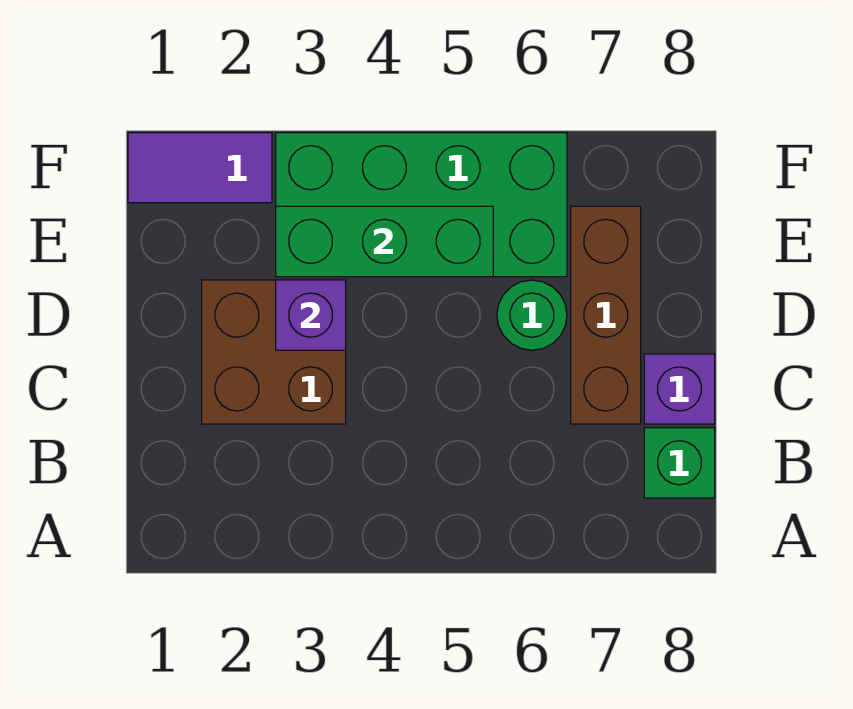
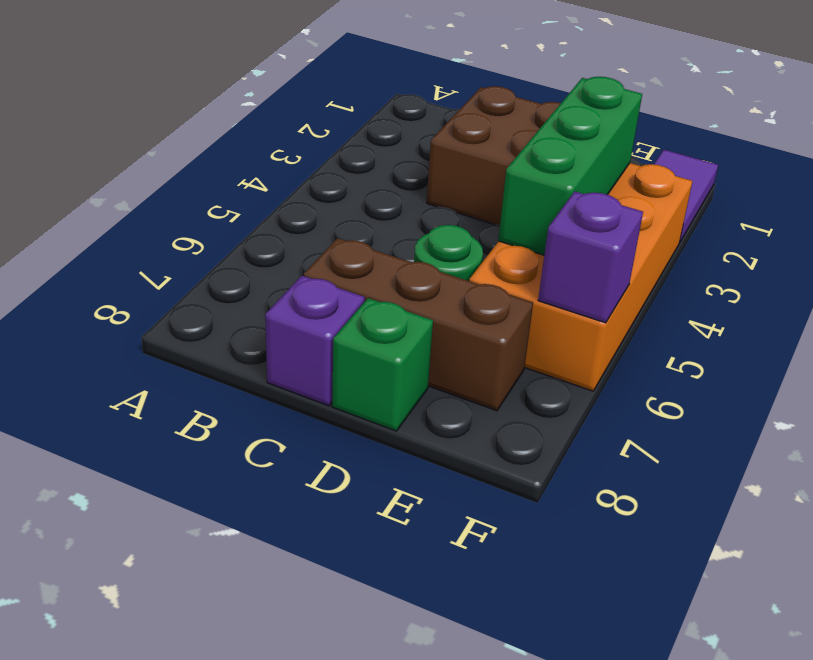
green brick B8 level 1 -> green brick D8 level 1
purple brick D3 level 2 -> purple brick F6 level 2
green brick E3:F6 level 1 -> orange brick E3:F6 level 1

